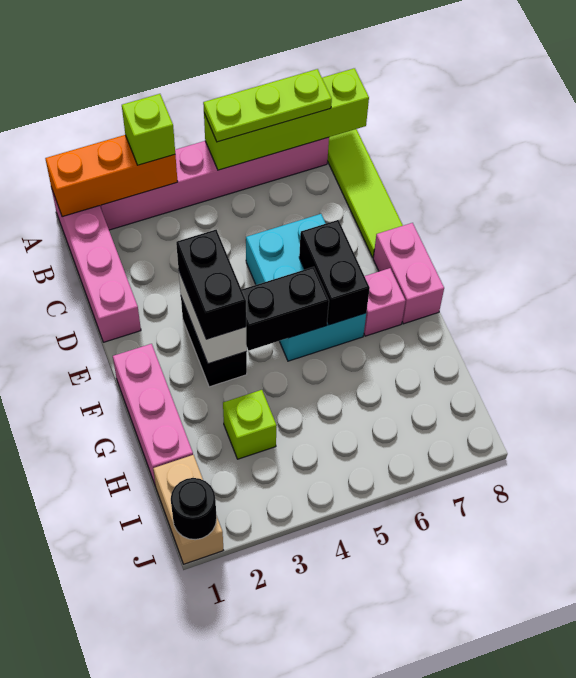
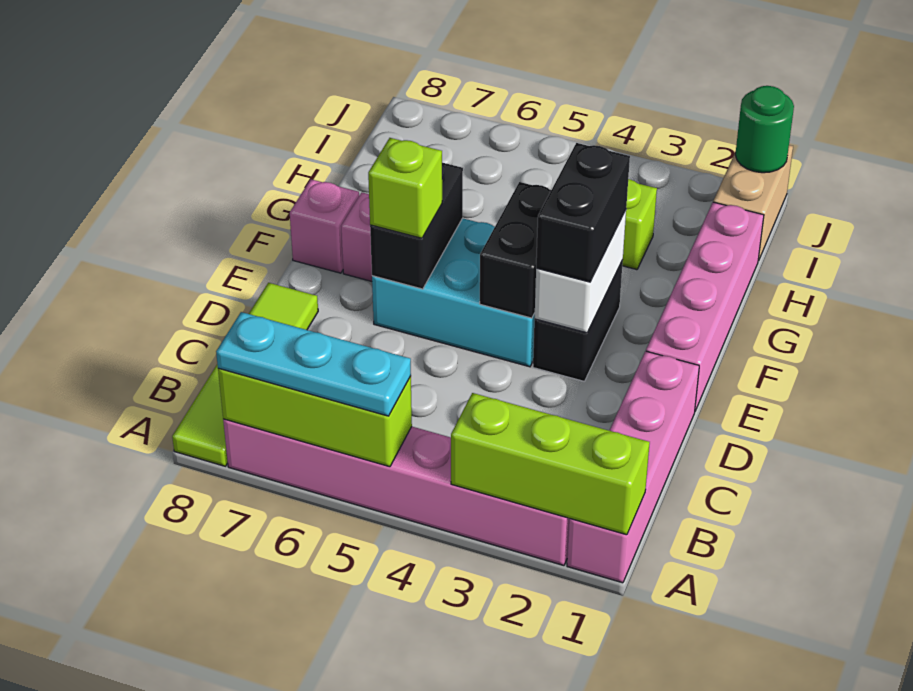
orange brick A1:A3 level 2 -> lime brick A1:A3 level 2
lime brick A3 level 3 -> lime brick E6 level 3
lime brick A5:A8 level 2 -> lime brick A5:A7 level 2
lime plate A5:A7 level 3 -> cyan plate A5:A7 level 3
cyan brick D5:F6 level 1 -> cyan brick E4:F6 level 1
pink brick E8:F8 level 1 -> pink brick F8 level 1
pink brick F1:H1 level 1 -> pink brick E1:H1 level 1
black brick F4:F5 level 2 -> black brick E4:F4 level 2
black round brick J1 level 2 -> green round brick J1 level 2

